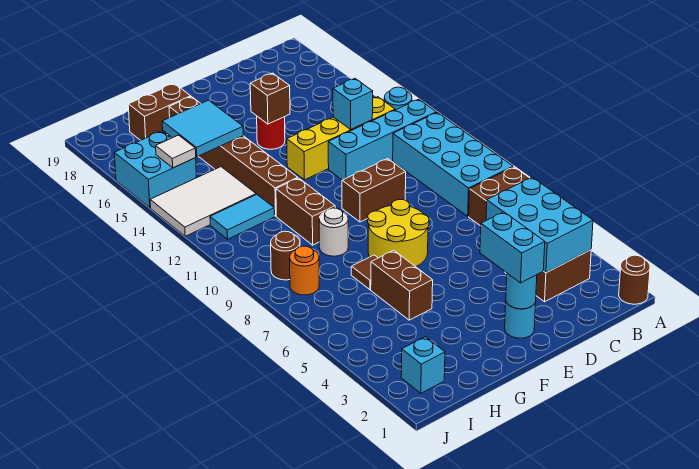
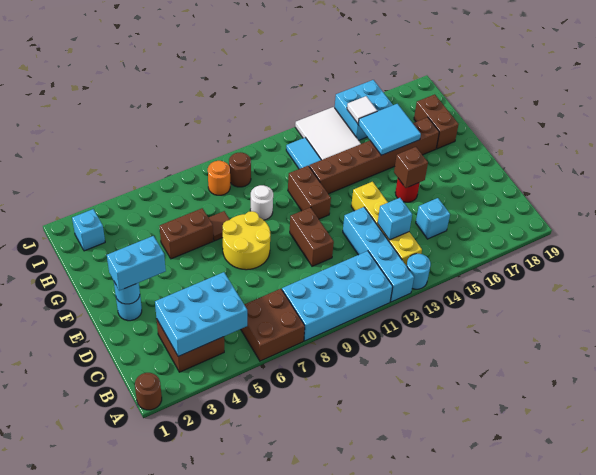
none -> cyan brick C15 level 1
brown brick G10:G11 level 1 -> brown brick F11:G11 level 1

